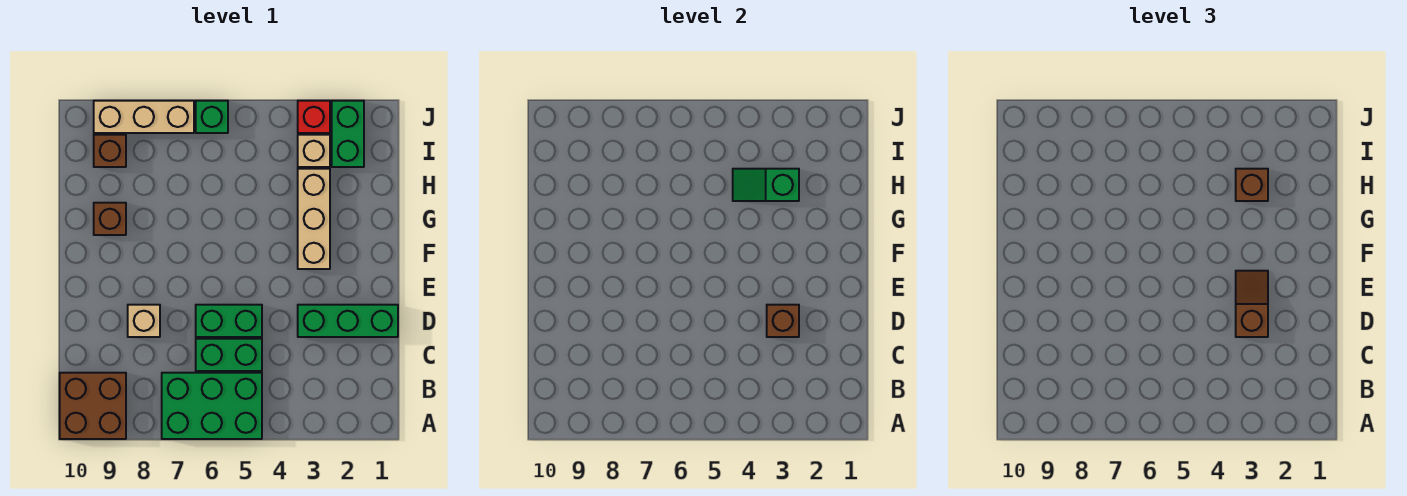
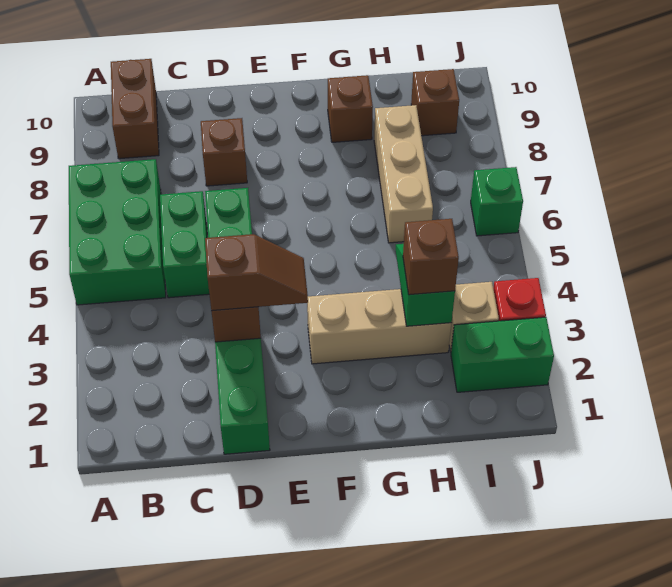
brown brick A9:B10 level 1 -> brown brick B9:B10 level 1
tan brick D8 level 1 -> brown brick D8 level 1
tan brick J7:J9 level 1 -> tan brick H6:H8 level 1

